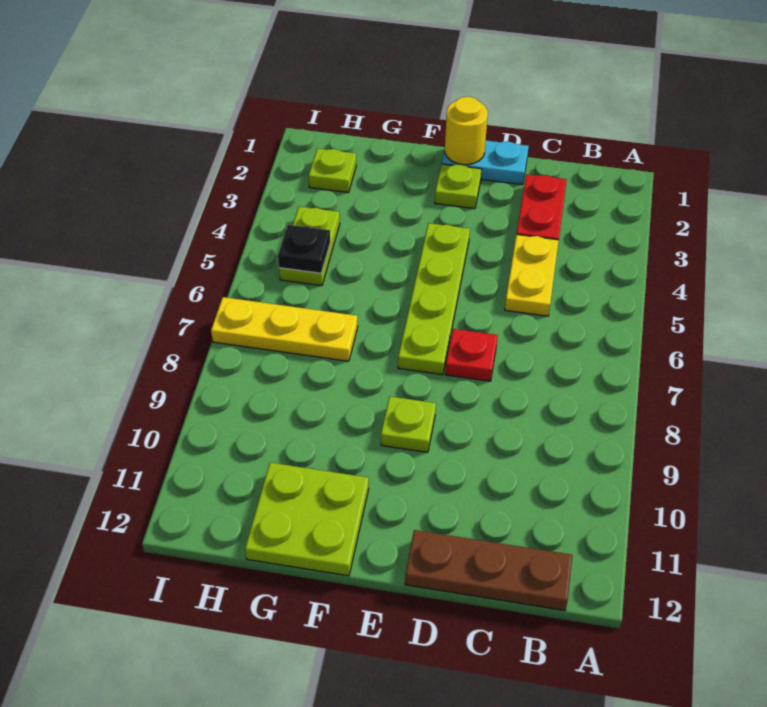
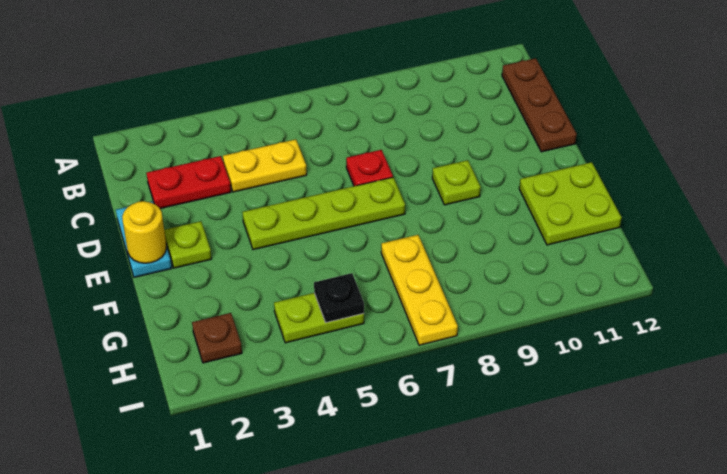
lime plate H2 level 1 -> brown plate H2 level 1

